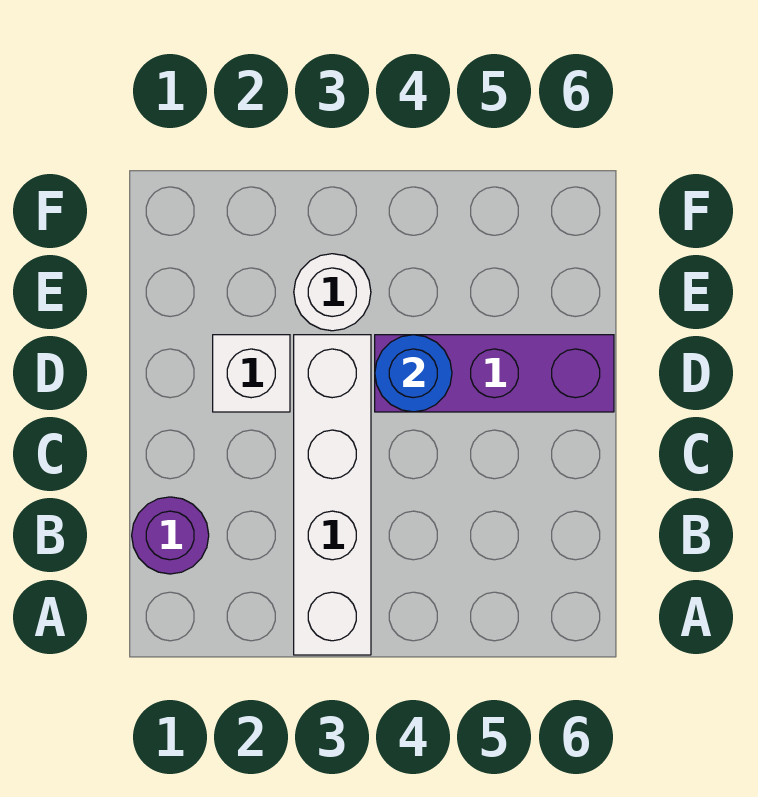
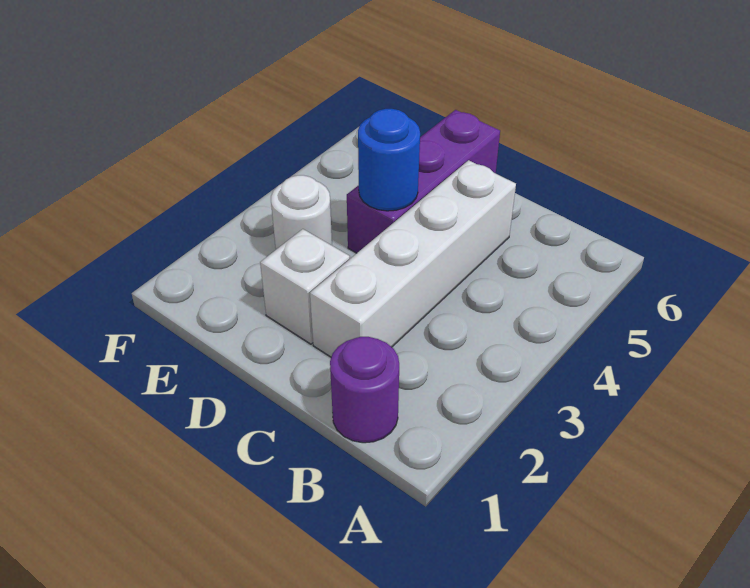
white brick A3:D3 level 1 -> white brick C2:C5 level 1

